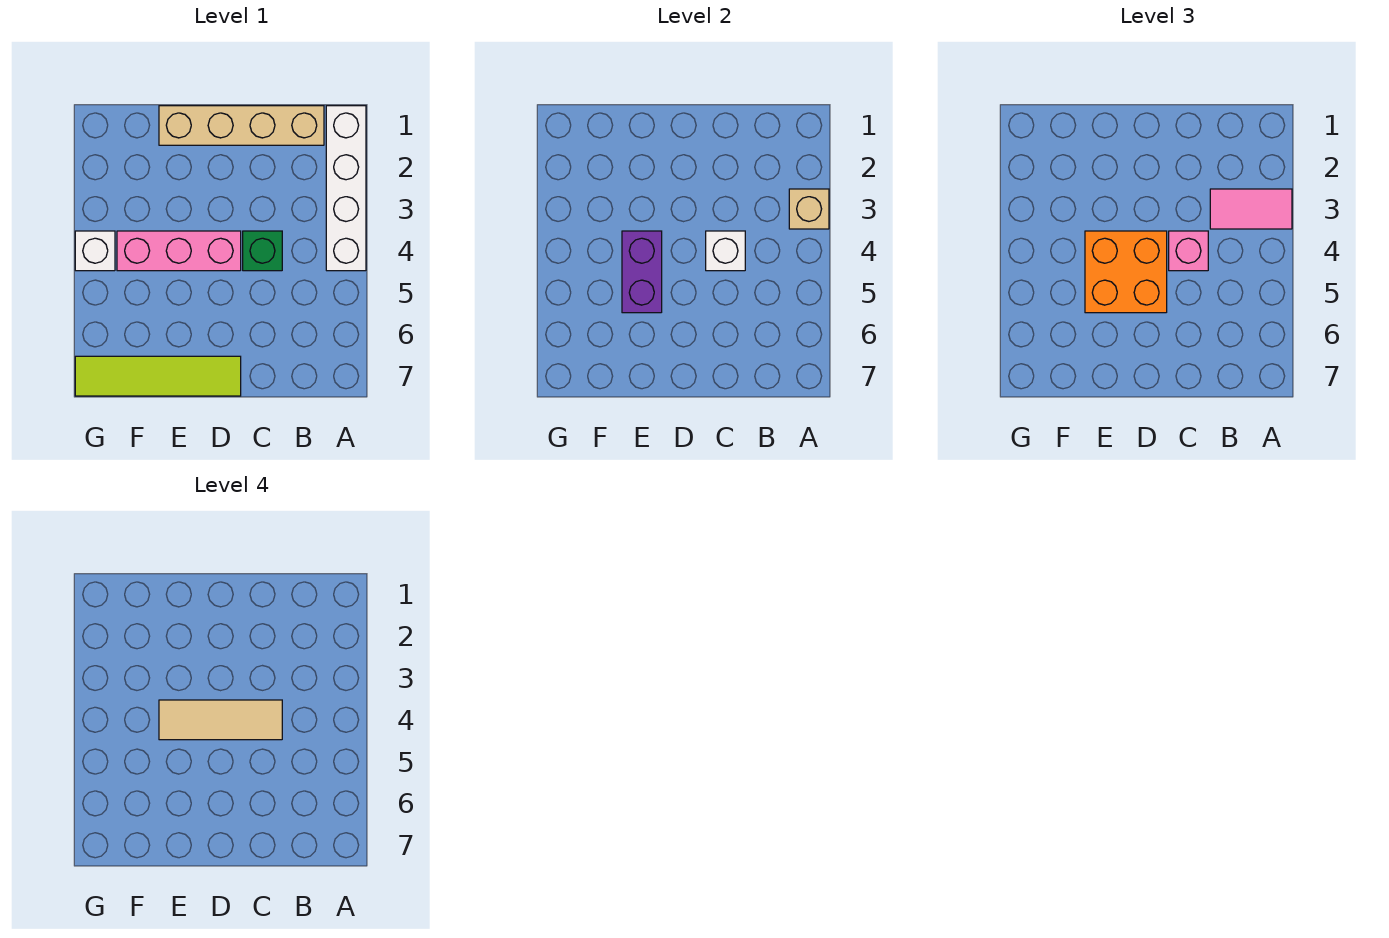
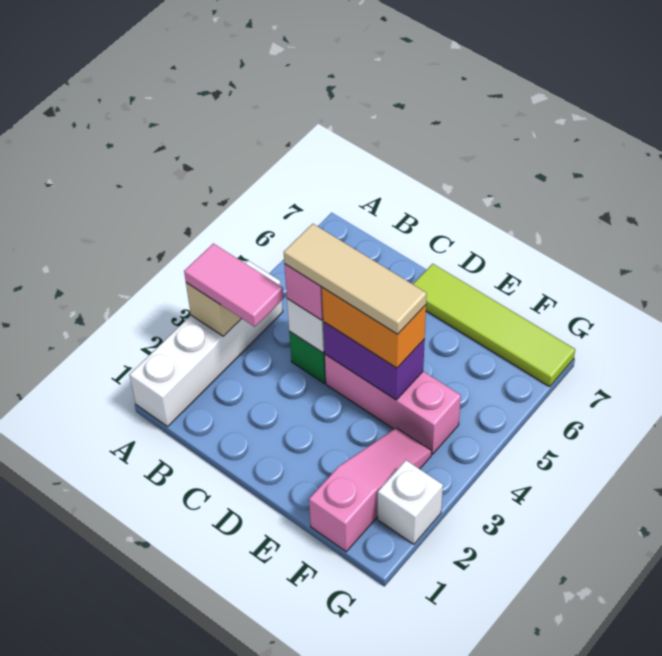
tan brick B1:E1 level 1 -> none
orange brick D4:E5 level 3 -> orange brick D4:E4 level 3
purple brick E4:E5 level 2 -> purple brick D4:E4 level 2
none -> pink slope F1:F3 level 1 top 1
white brick G4 level 1 -> white brick G2 level 1

